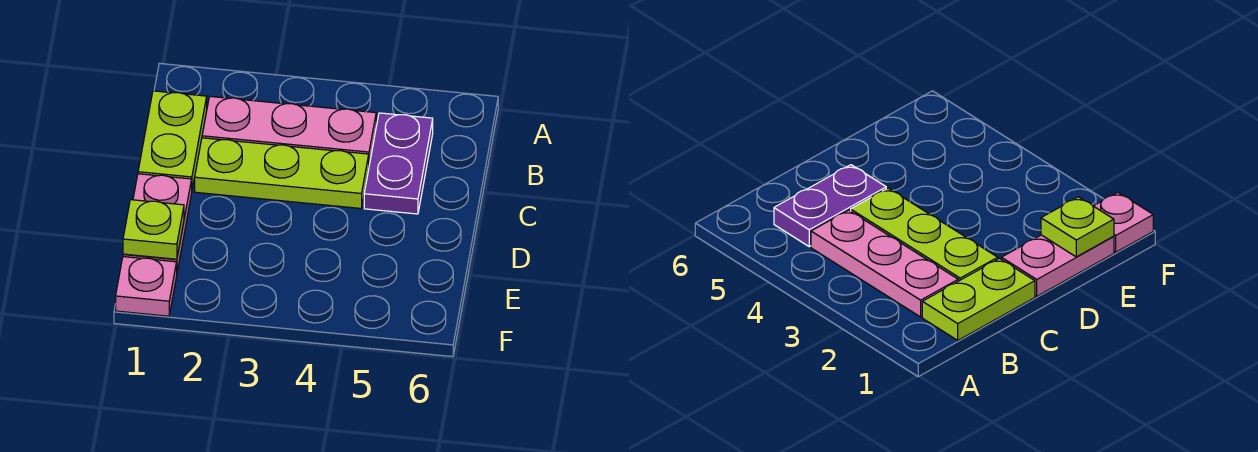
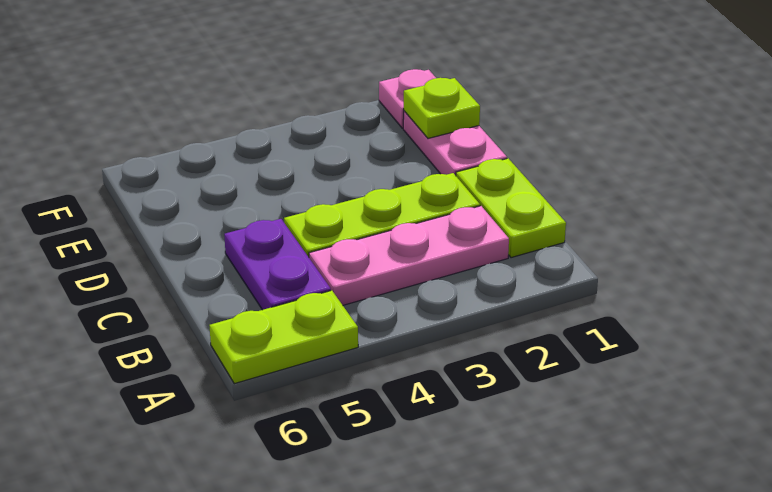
none -> lime plate A5:A6 level 1

